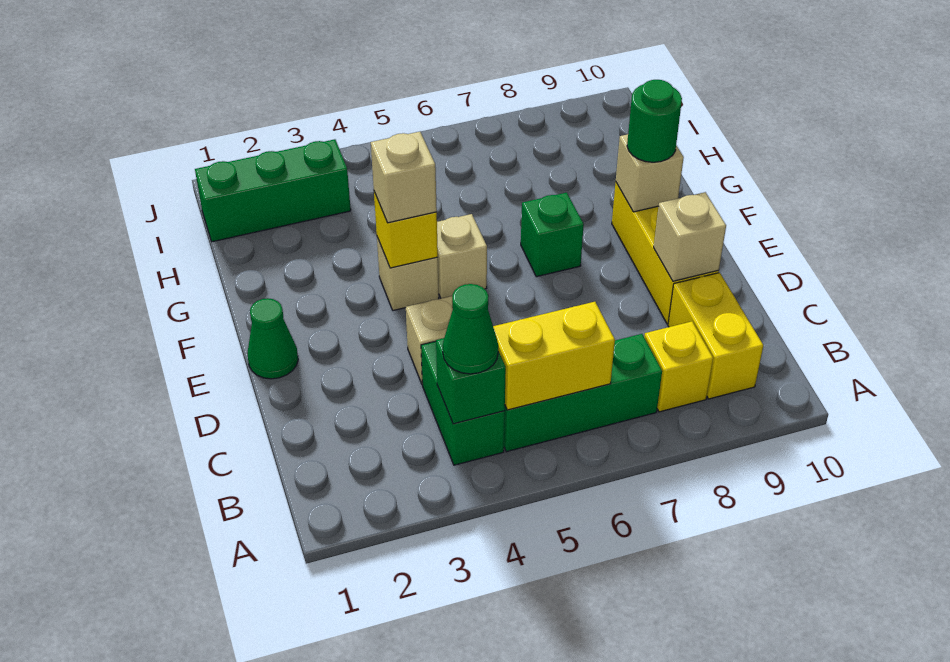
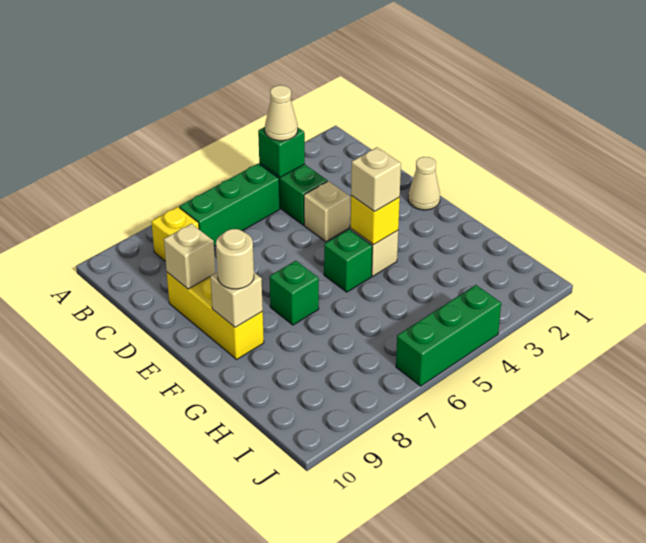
green cone B4 level 3 -> tan cone B4 level 3
yellow brick B5:B6 level 2 -> none
yellow brick B9:C9 level 1 -> none
green cone E1 level 1 -> tan cone E1 level 1
tan brick F5 level 1 -> green brick F5 level 1
green round brick F9 level 3 -> tan round brick F9 level 3
green brick I1:I3 level 1 -> green brick J4:J6 level 1

